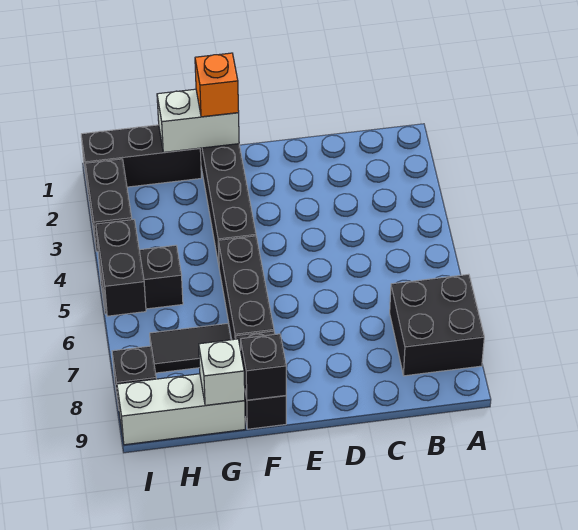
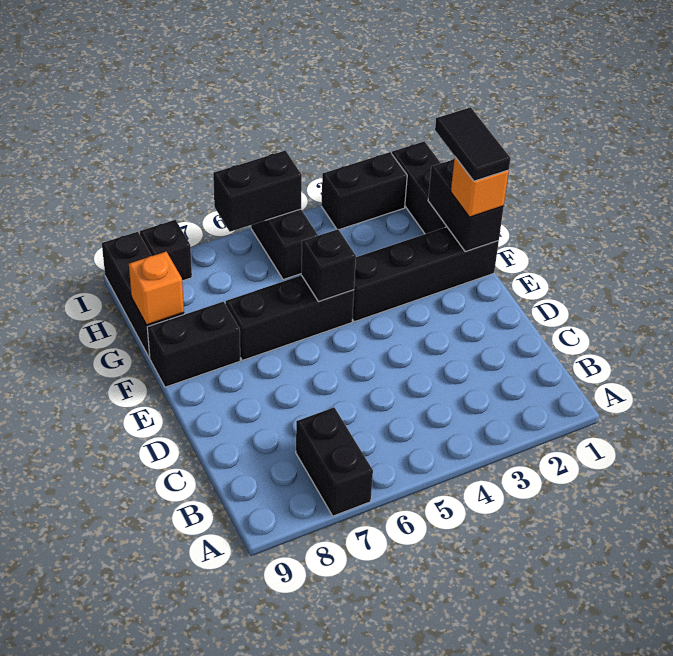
black brick A7:B8 level 1 -> black brick A7:B7 level 1
white brick F1:G1 level 2 -> black brick F1:G1 level 2
black brick F9 level 2 -> black brick F5 level 2
black tile G7:H7 level 1 -> black tile F1:G1 level 4
white brick G9:I9 level 1 -> black brick G9:I9 level 1
white brick G9 level 2 -> orange brick G9 level 2

